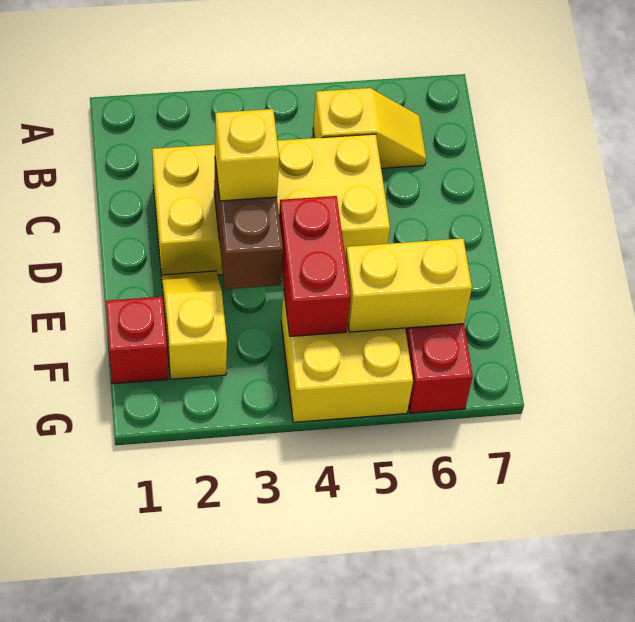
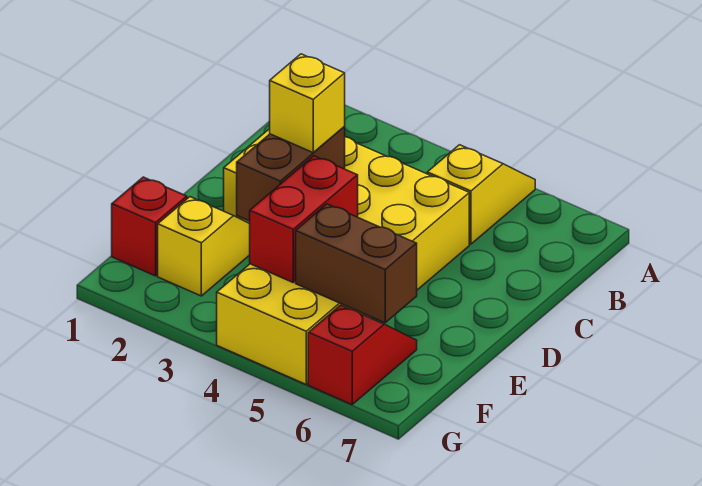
yellow slope B5:B6 level 1 top 5 -> yellow slope A5:B5 level 1 top B
yellow brick F5:F6 level 2 -> brown brick F5:F6 level 2

